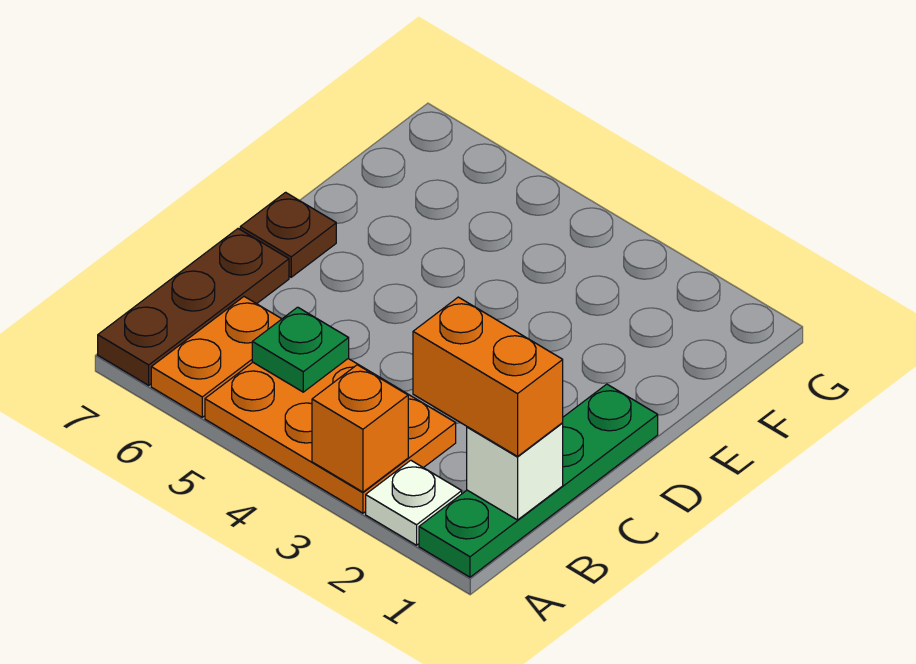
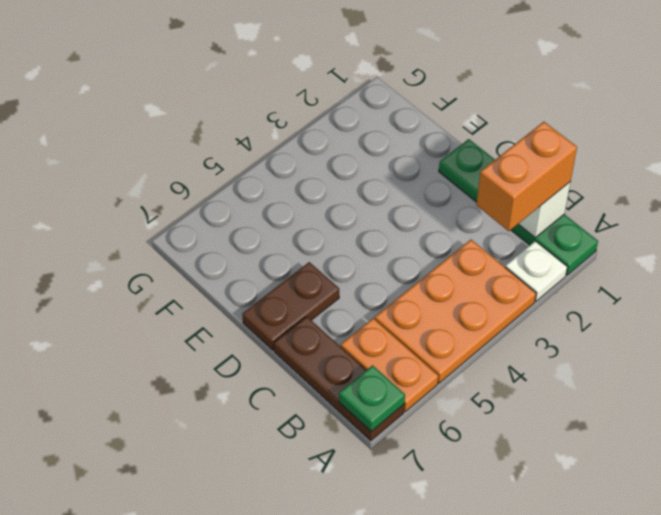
orange brick A3 level 2 -> none
green plate B5 level 2 -> green plate A7 level 2
brown plate D7 level 1 -> brown plate D6:D7 level 1

